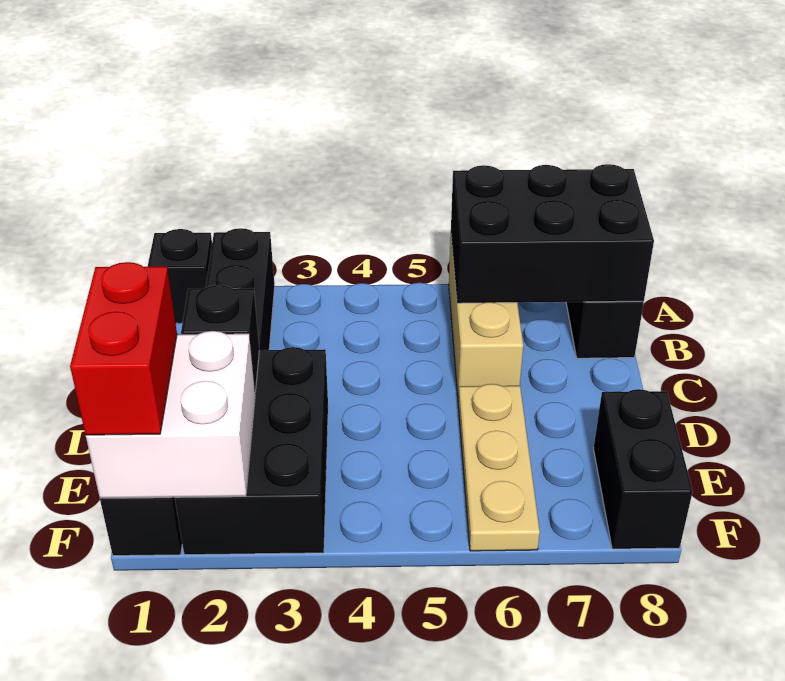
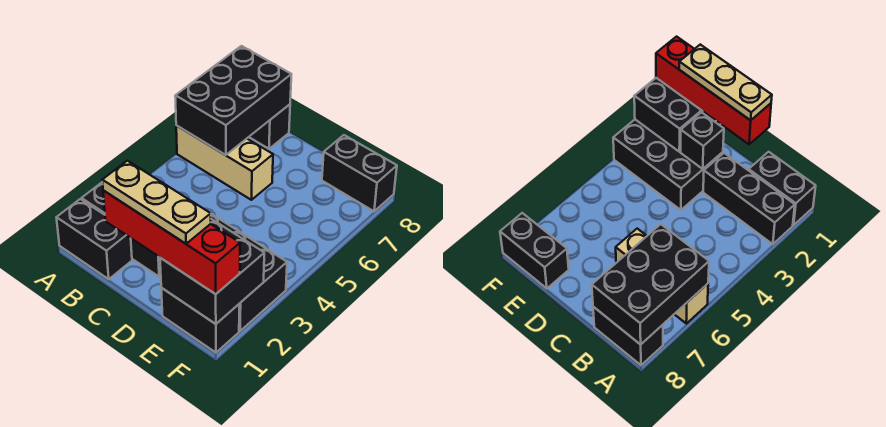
black brick A1 level 1 -> black brick A1:B1 level 1
tan plate D6:F6 level 1 -> tan plate C1:E1 level 4
white brick E1:F2 level 2 -> black brick E1:F2 level 2
red brick E1:F1 level 3 -> red brick C1:F1 level 3

